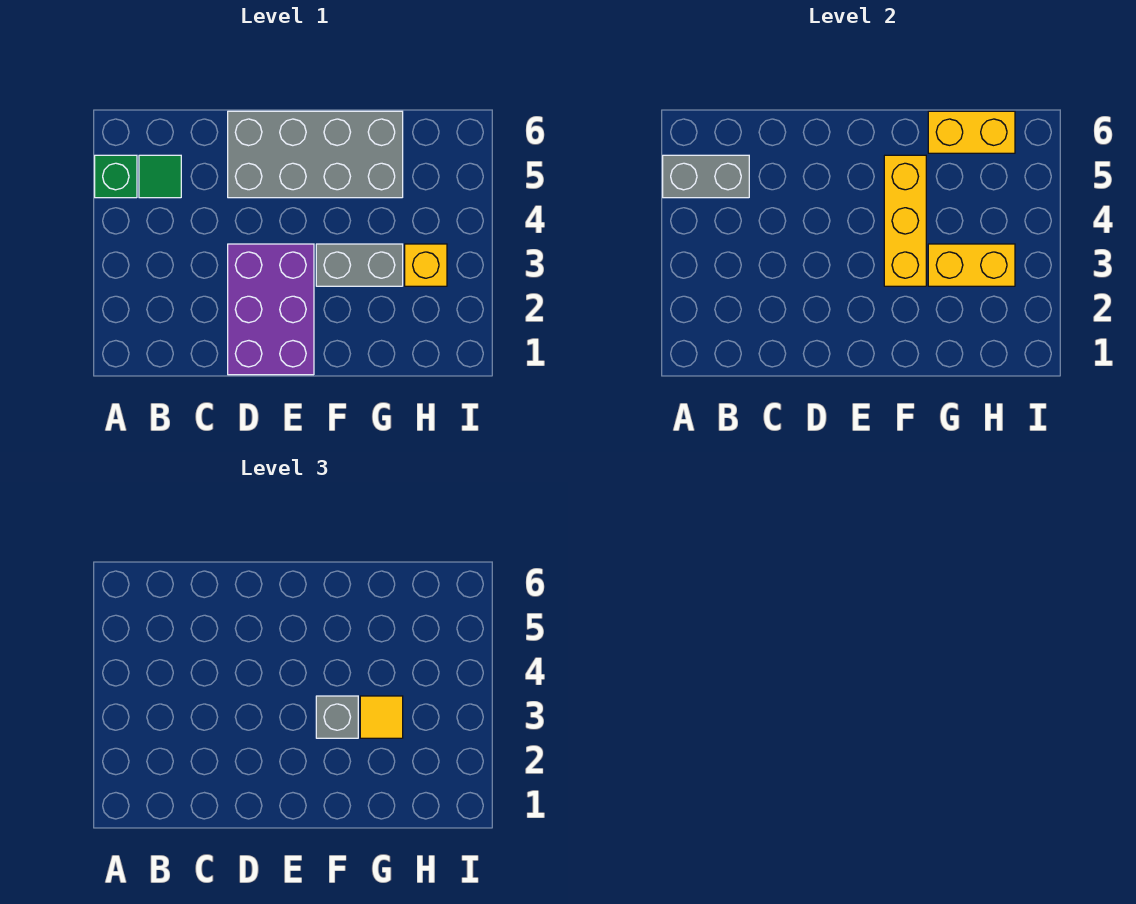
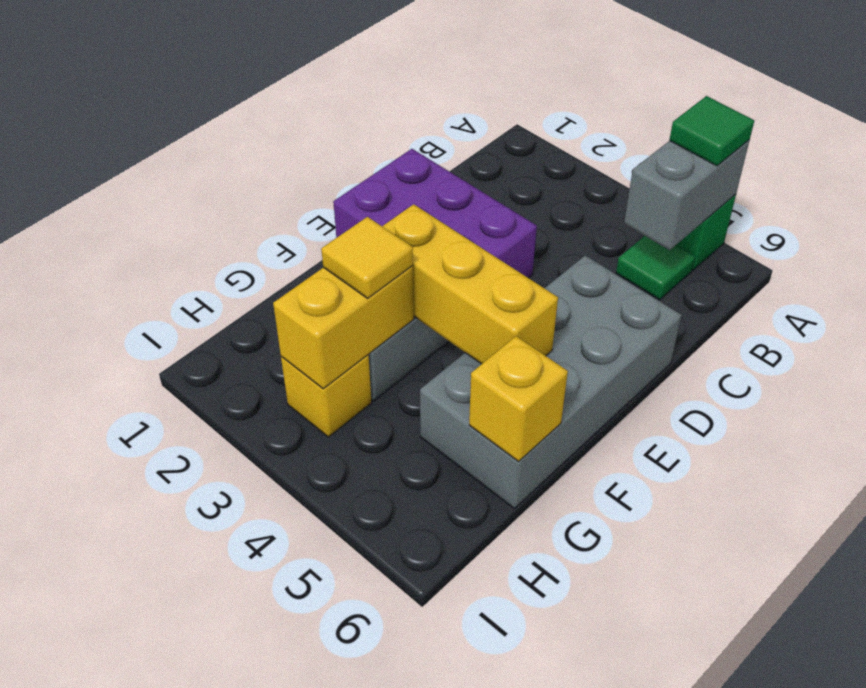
none -> green tile A5 level 3
grey brick F3 level 3 -> none
yellow brick G6:H6 level 2 -> yellow brick G6 level 2

